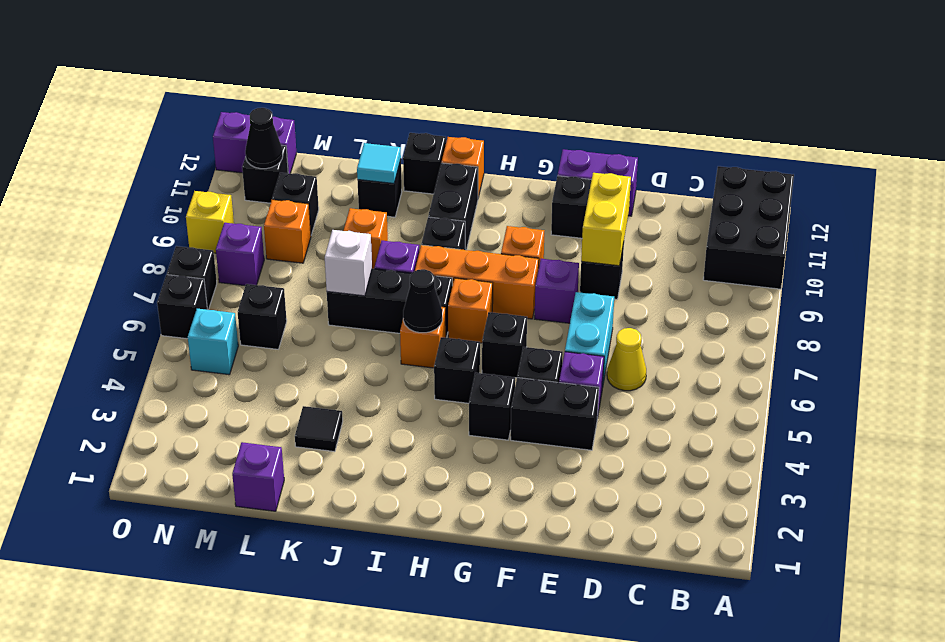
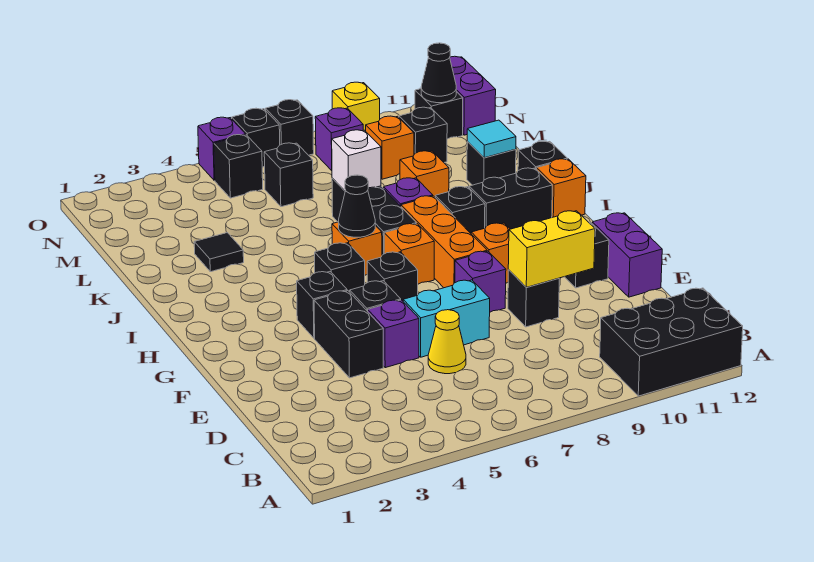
purple brick L1 level 1 -> purple brick O5 level 1
cyan brick N5 level 1 -> black brick N5 level 1

